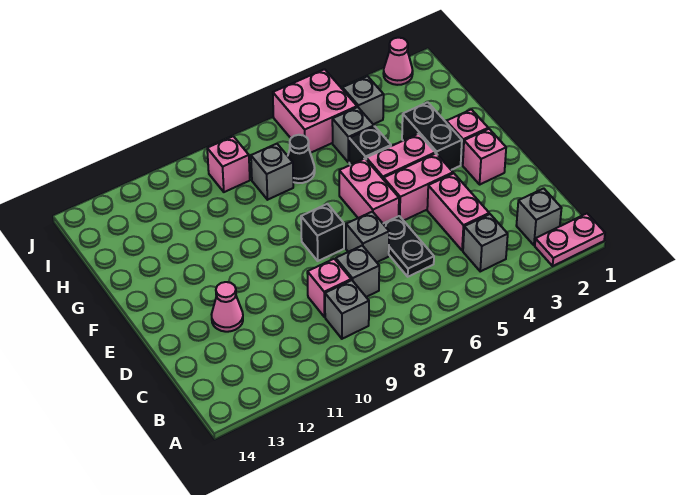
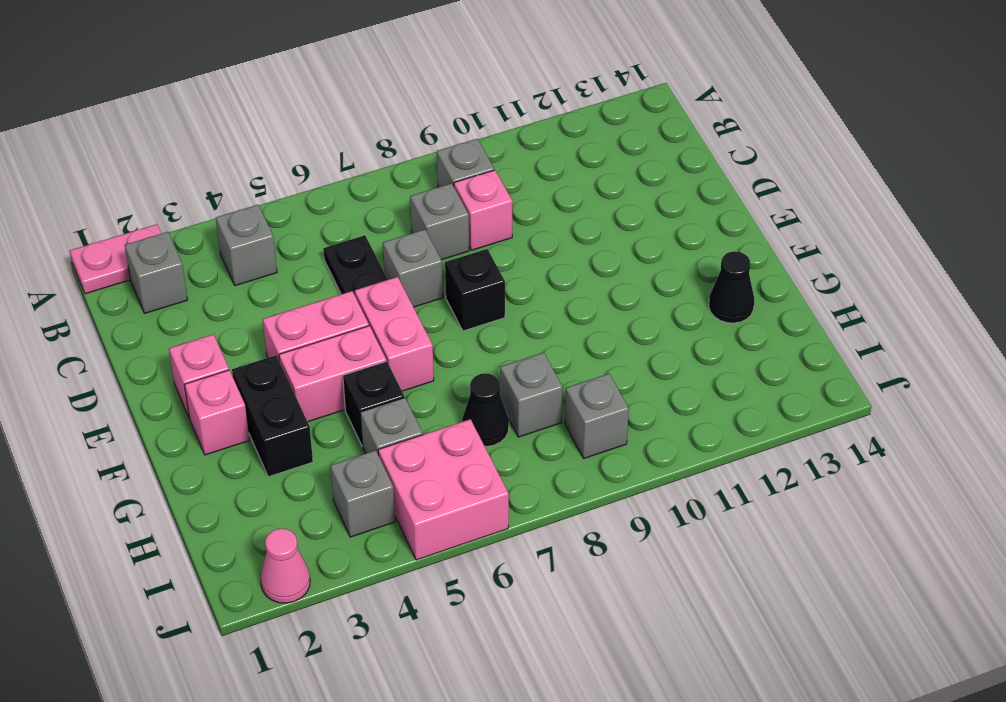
pink brick C4:D4 level 1 -> none
pink cone D12 level 1 -> none
none -> black cone G13 level 1
pink brick I9 level 1 -> grey brick I9 level 1

